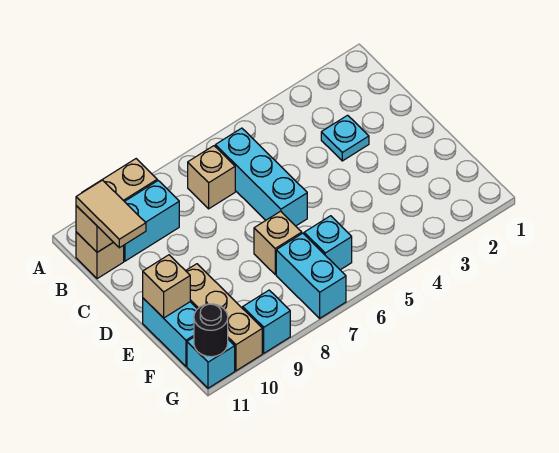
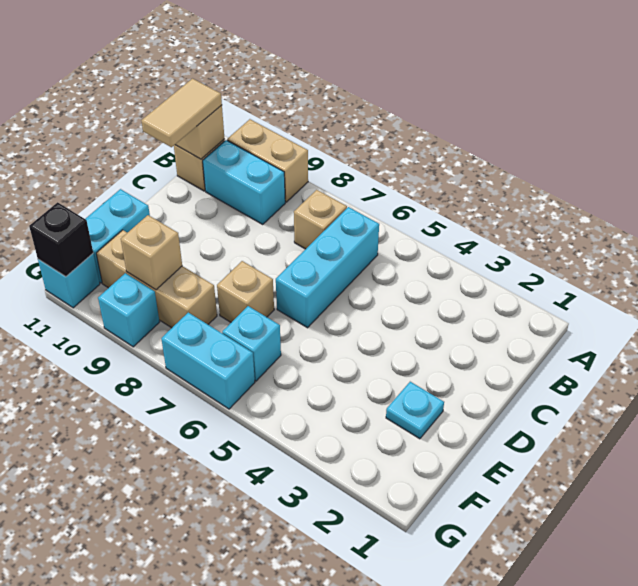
cyan plate C3 level 1 -> cyan plate E2 level 1
tan brick E10:G10 level 1 -> tan brick F8:F10 level 1
tan brick E11 level 2 -> tan brick F9 level 2
cyan brick F7:G7 level 1 -> cyan brick G6:G7 level 1
black round brick G11 level 2 -> black brick G11 level 2

